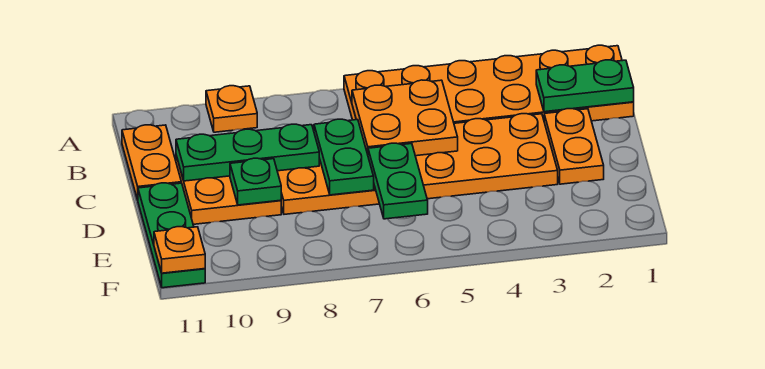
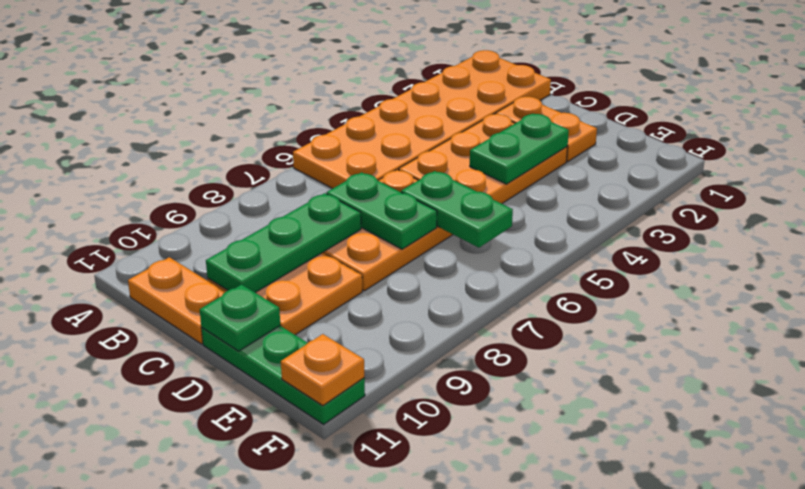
orange plate A9 level 1 -> none
green plate B1:B2 level 2 -> green plate D3:D4 level 2
orange plate B5:C6 level 2 -> none
green plate D9 level 2 -> green plate D11 level 2

